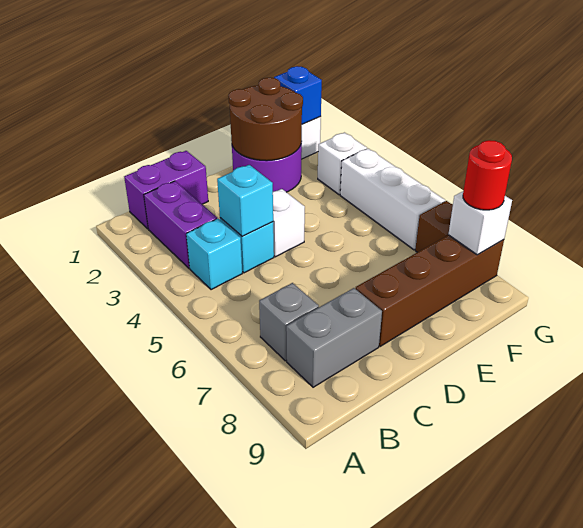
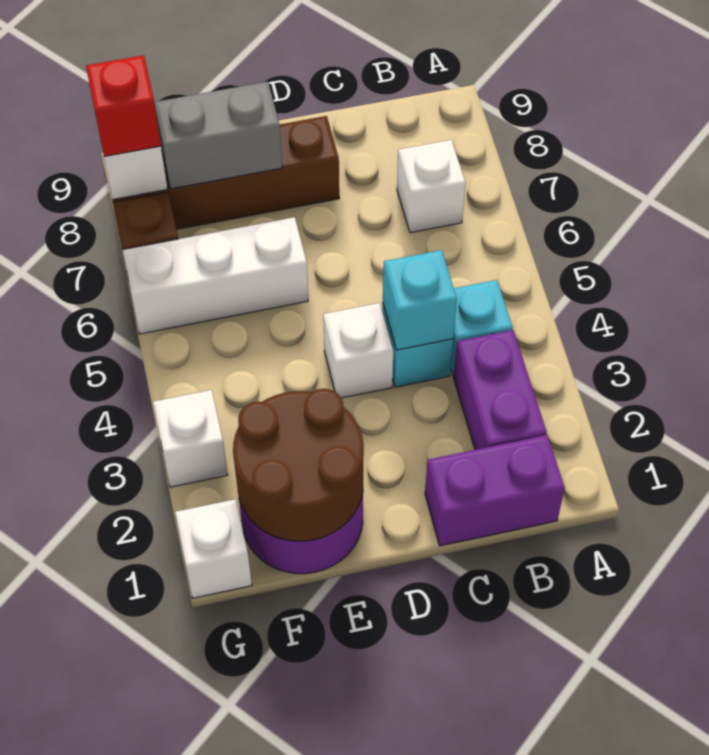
grey brick B7 level 1 -> white brick B7 level 1
grey brick B8:C8 level 1 -> grey brick E8:F8 level 2
blue brick G1 level 2 -> none
white brick G4:G6 level 1 -> white brick E6:G6 level 1
red round brick G8 level 3 -> red brick G8 level 3

